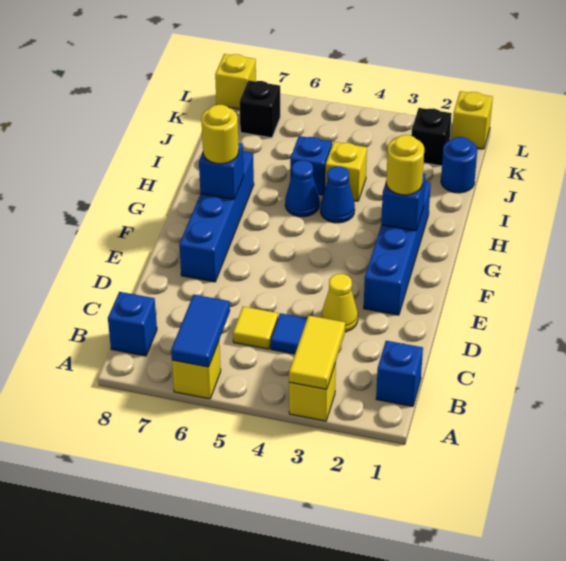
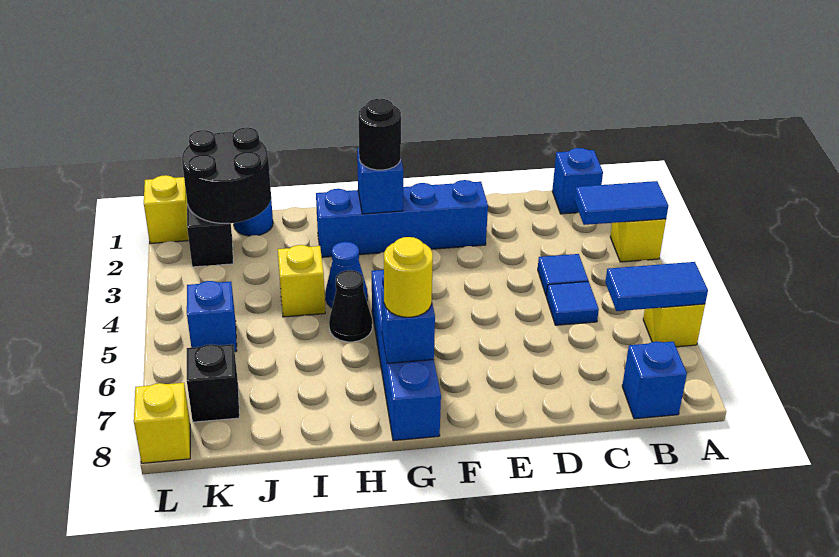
yellow tile A3:B3 level 2 -> blue tile A3:B3 level 2
yellow tile C5 level 1 -> blue tile C5 level 1
yellow cone D3 level 1 -> none
blue brick E7:H7 level 1 -> blue brick G5:G8 level 1
yellow round brick G2 level 3 -> black round brick G2 level 3
blue cone H5 level 1 -> black cone H5 level 1
blue brick I5 level 1 -> blue brick K5 level 1
none -> black round brick J1:K2 level 2

